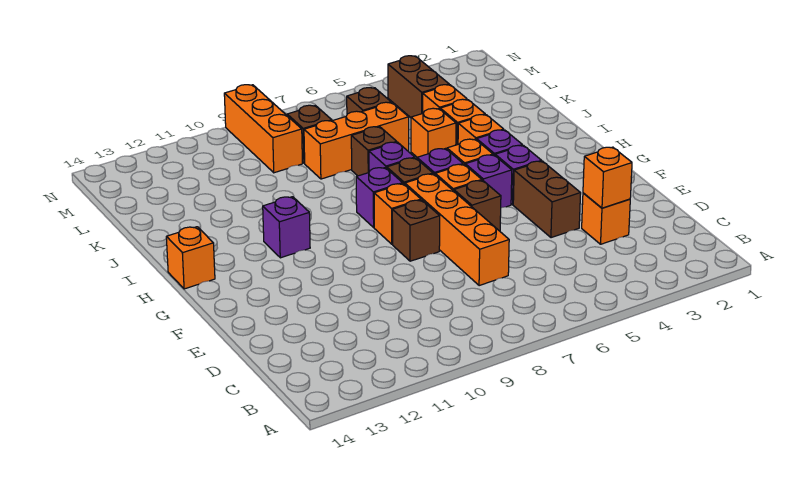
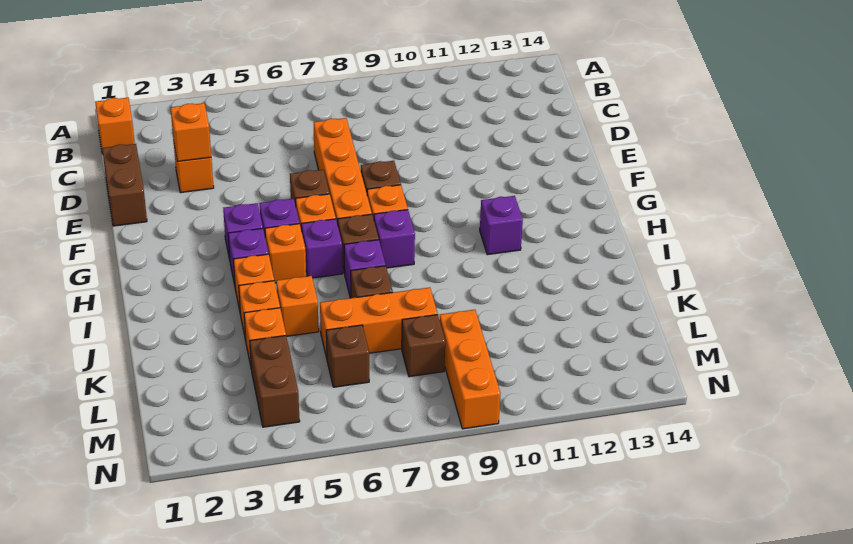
brown brick E4:F4 level 1 -> brown brick D1:E1 level 1
orange brick H14 level 1 -> orange brick B1 level 1

